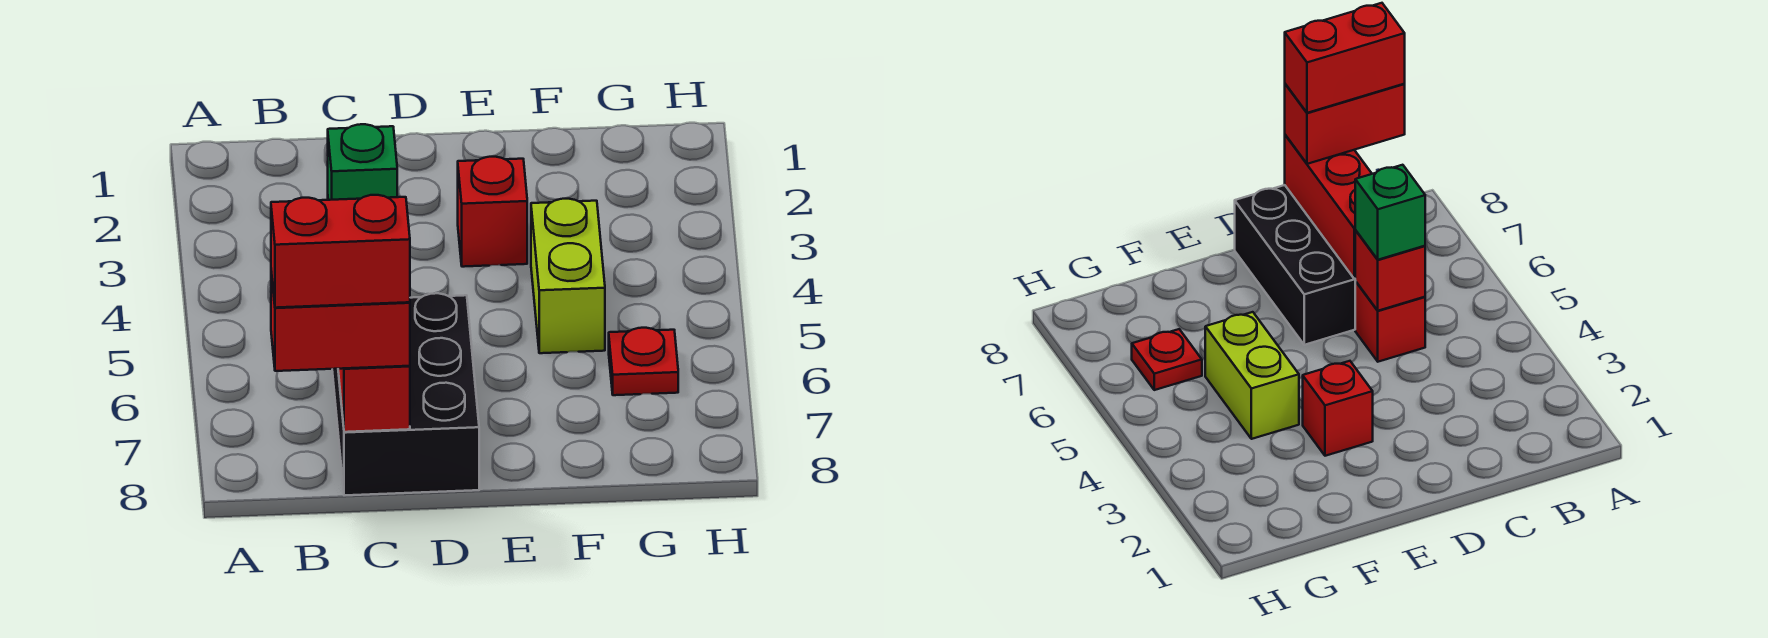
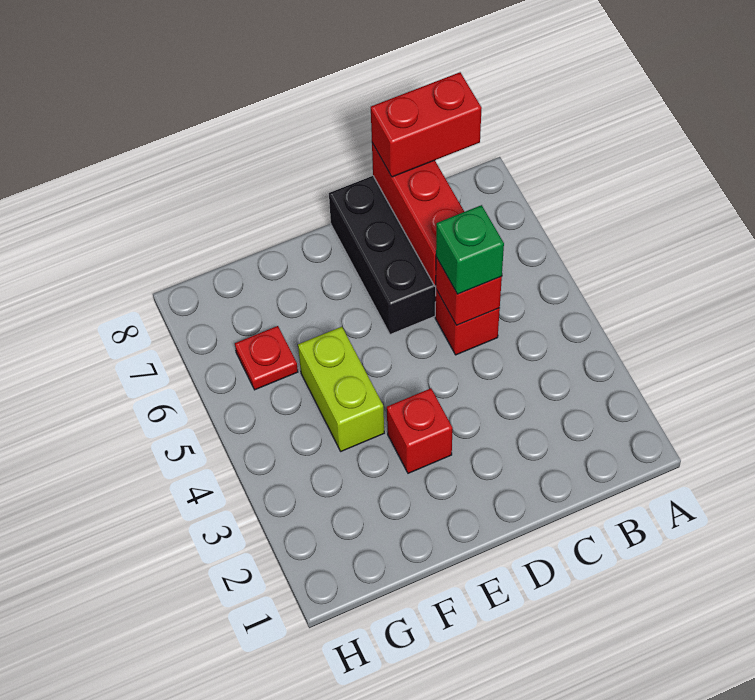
red brick B8:C8 level 4 -> none

